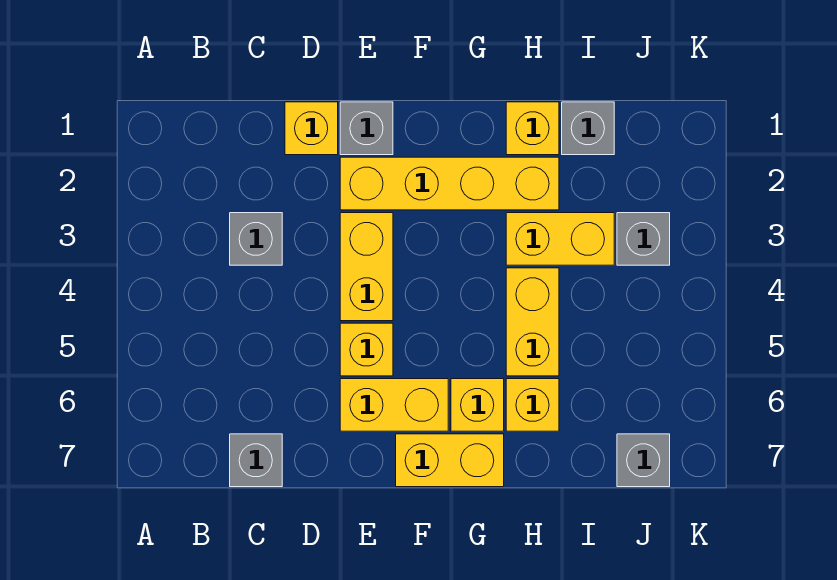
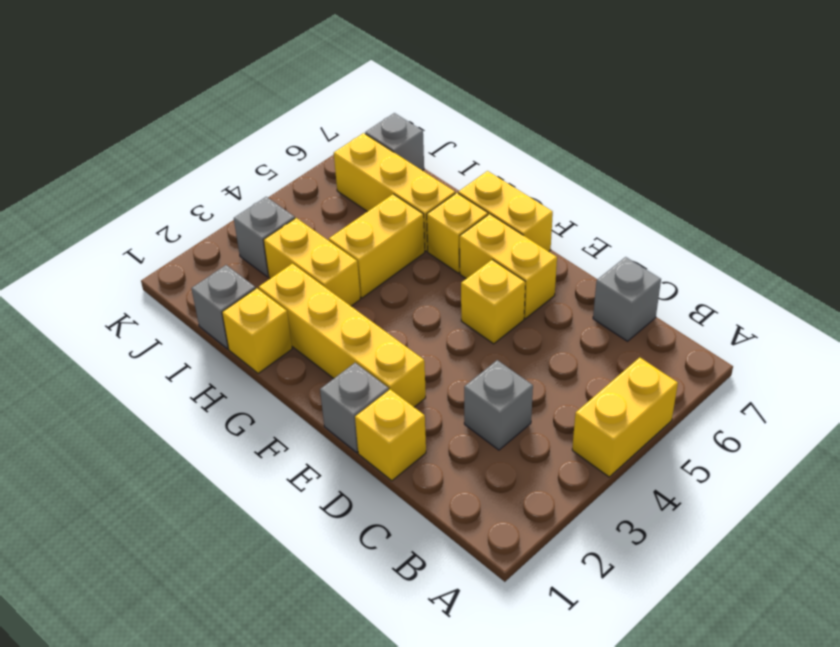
yellow brick E3:E4 level 1 -> yellow brick A4:A5 level 1
yellow brick H6 level 1 -> yellow brick H6:J6 level 1

